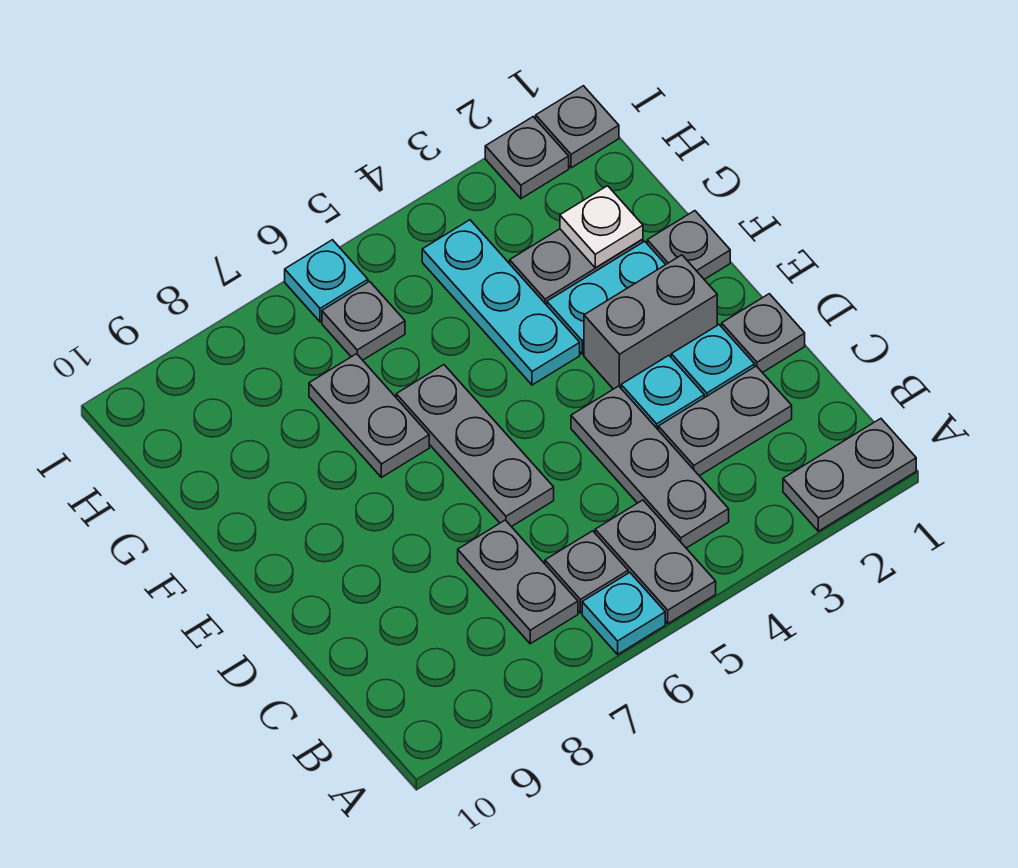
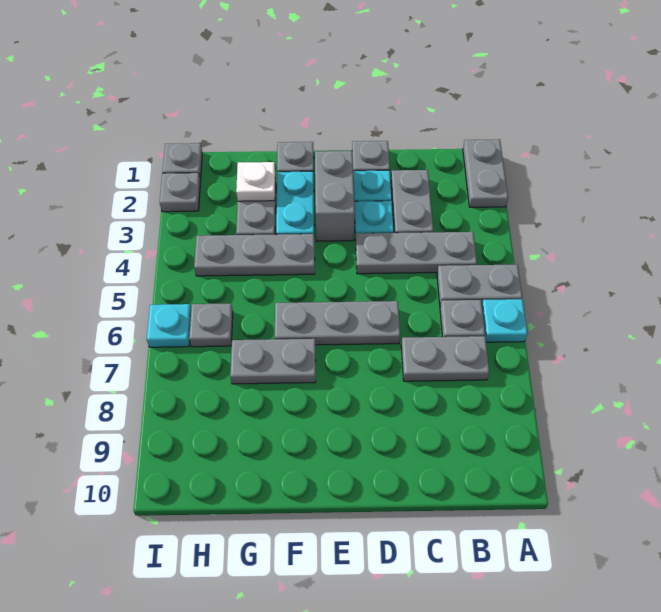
cyan plate F4:H4 level 1 -> grey plate F4:H4 level 1

